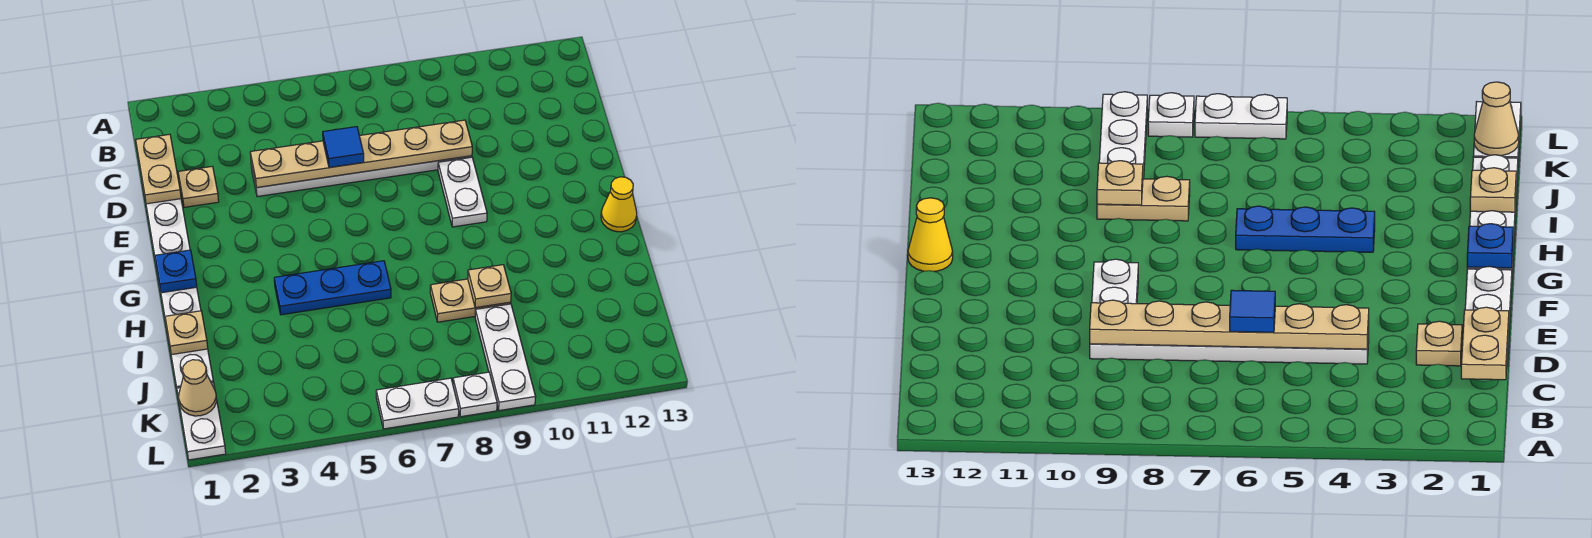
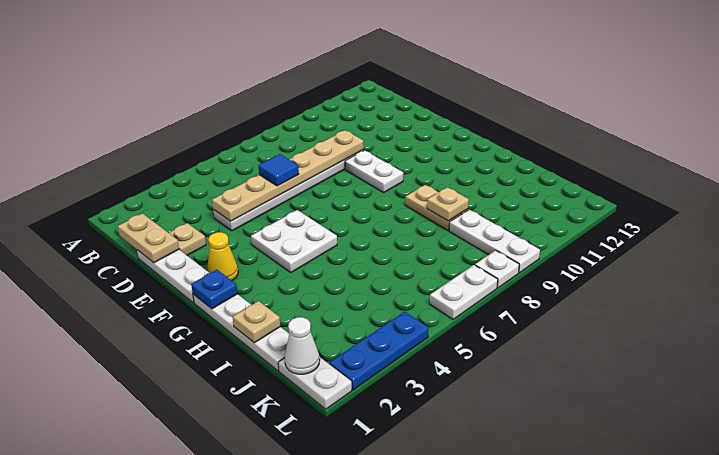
none -> white plate F4:G5 level 1
yellow cone G13 level 1 -> yellow cone F2 level 1
blue plate H4:H6 level 1 -> blue plate L2:L4 level 1
tan plate I8:I9 level 1 -> tan plate H9:I9 level 1
tan cone K1 level 2 -> white cone K1 level 2

